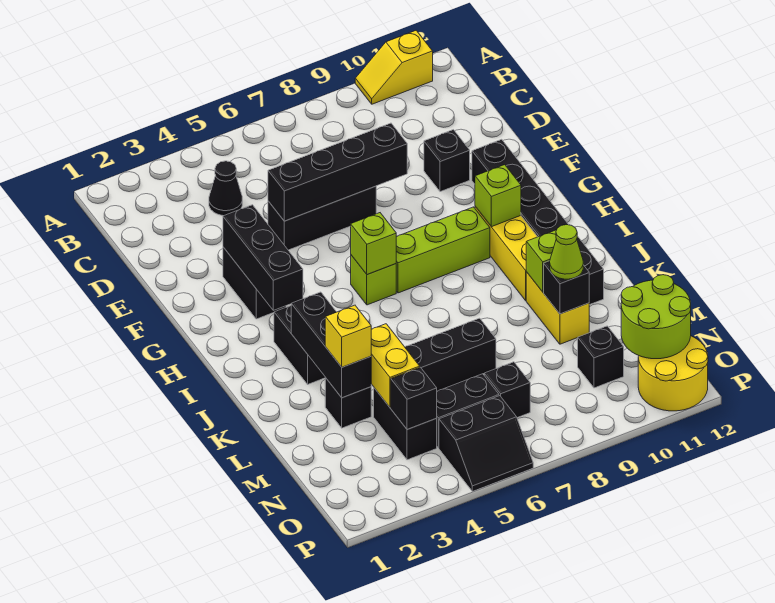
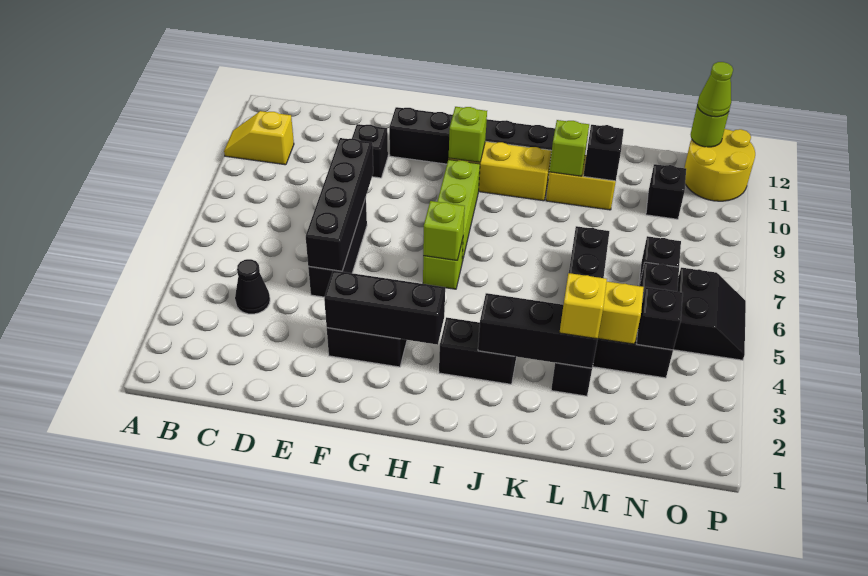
yellow slope A10:A11 level 1 top 11 -> yellow slope A10:B10 level 1 top B
lime cone L10 level 3 -> lime cone O12 level 3
lime round brick N11:O12 level 2 -> lime round brick O12 level 2

